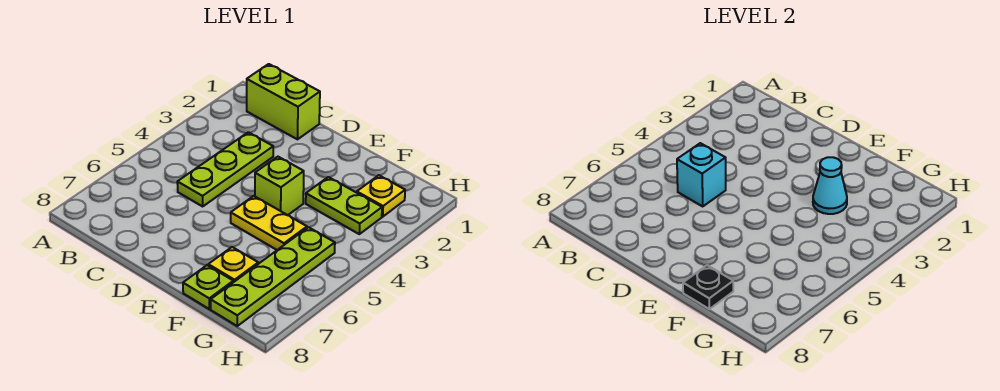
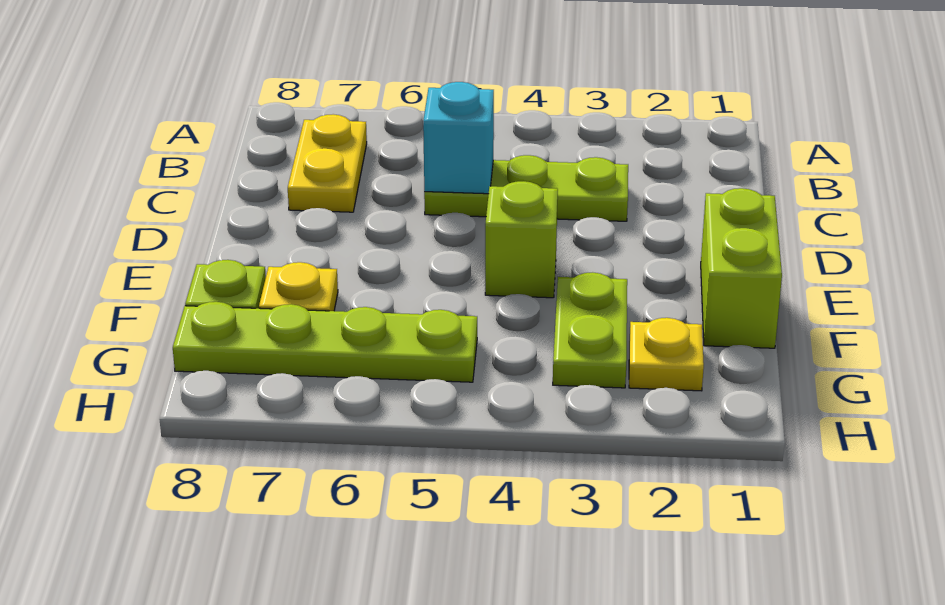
lime brick B1:C1 level 1 -> lime brick E1:F1 level 1
yellow plate E5:F5 level 1 -> yellow plate B7:C7 level 1
cyan cone F3 level 2 -> none
black plate F8 level 2 -> none

